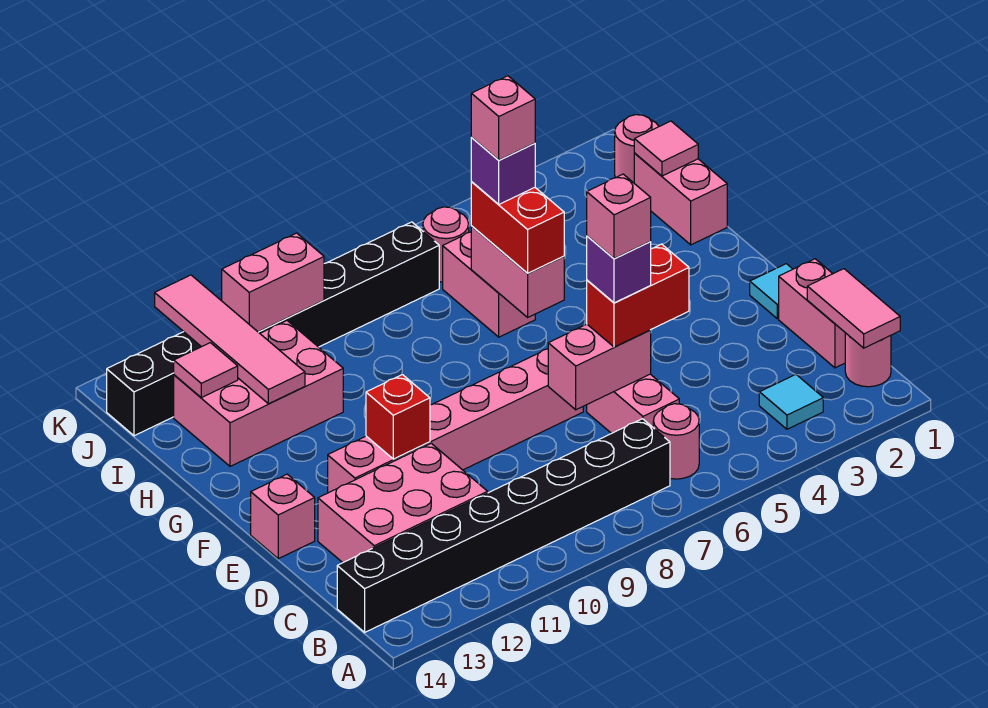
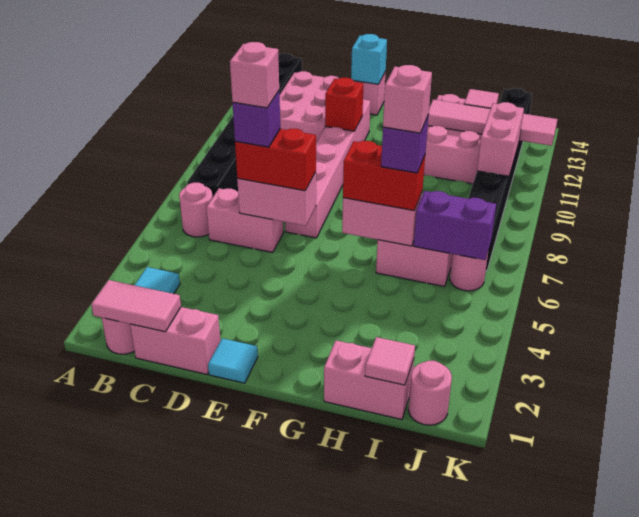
red brick D5:D6 level 3 -> red brick D6:E6 level 3
pink brick D6:D7 level 2 -> pink brick D6:E6 level 2
none -> cyan brick E14 level 2
none -> purple brick I6:J6 level 2

